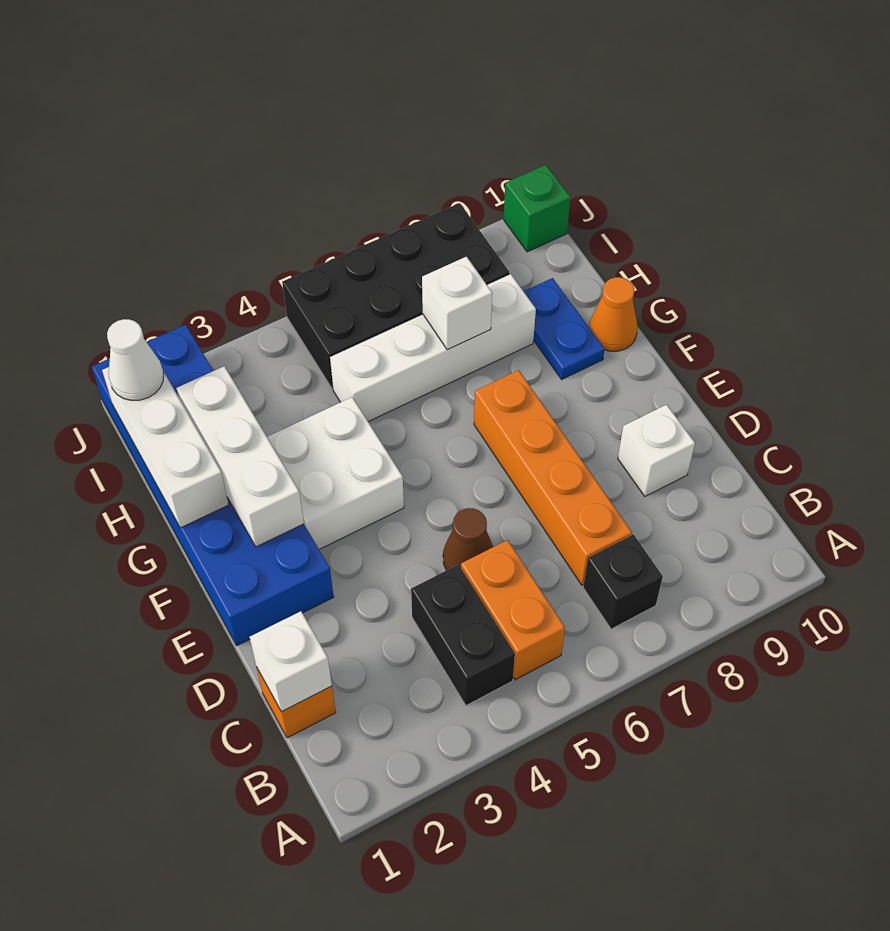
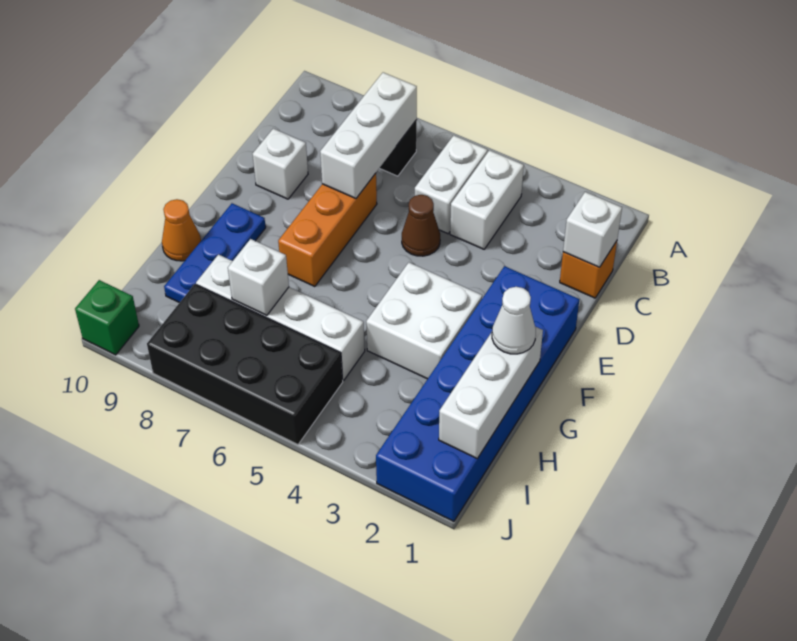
black brick B4:C4 level 1 -> white brick B4:C4 level 1
orange brick B5:C5 level 1 -> white brick B5:C5 level 1
orange brick C7:F7 level 1 -> orange brick D7:F7 level 1
white brick F2:H2 level 2 -> white brick B7:D7 level 2
blue plate G9:H9 level 1 -> blue plate F9:H9 level 1
white cone I1 level 3 -> white cone G1 level 3

